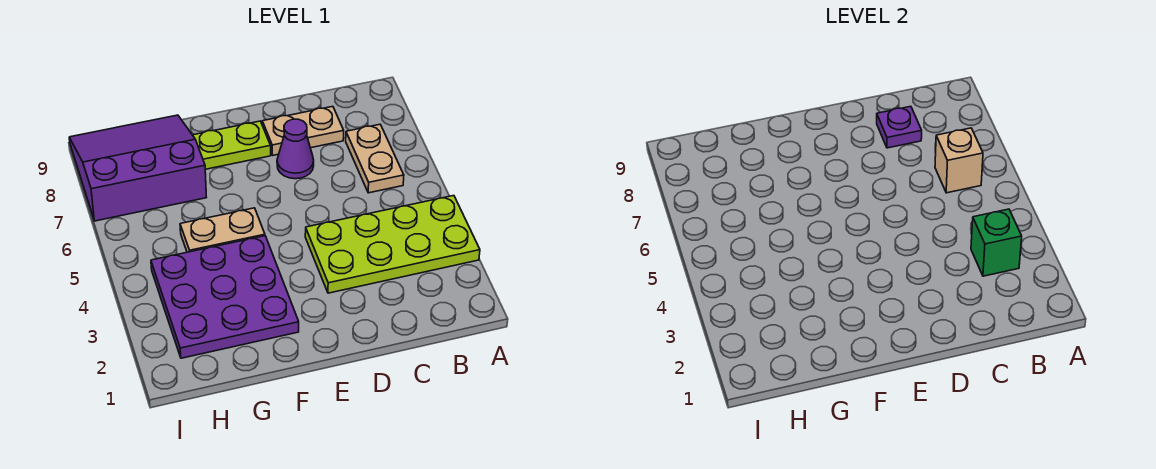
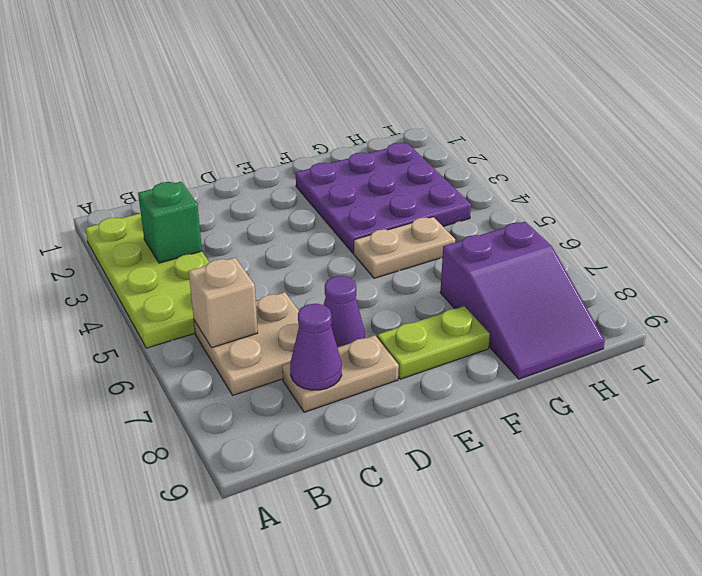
lime plate A3:D4 level 1 -> lime plate A2:B5 level 1
tan plate B6:B7 level 1 -> tan plate B6:C7 level 1
purple plate C8 level 2 -> purple cone C8 level 2
purple slope G7:I9 level 1 top 7 -> purple slope G7:H9 level 1 top 7

